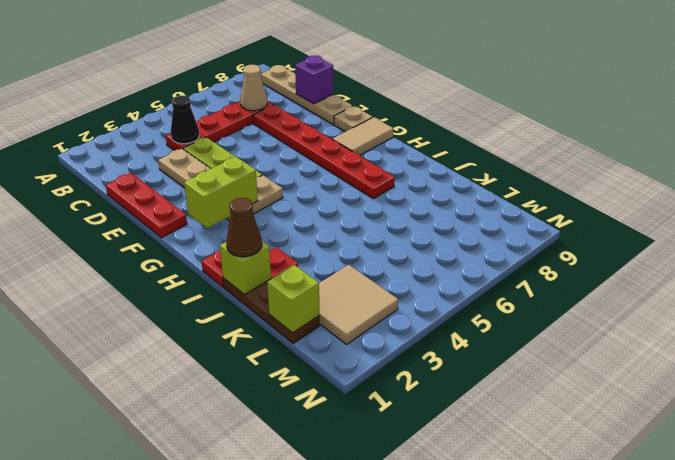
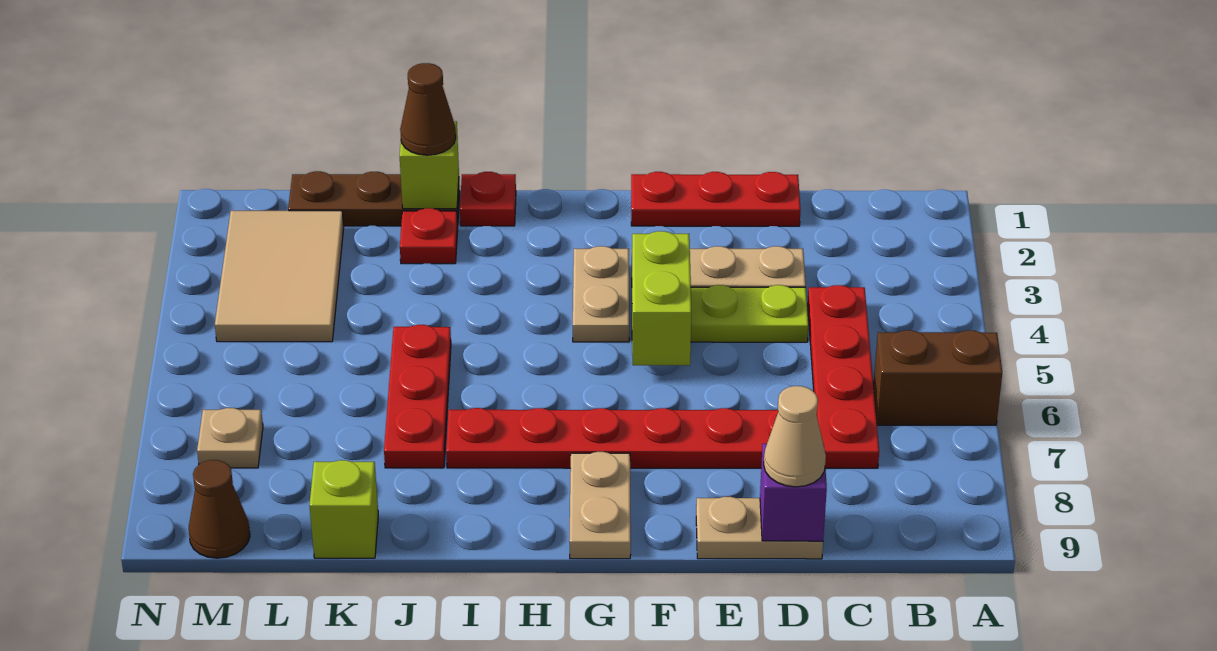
none -> brown brick A6:B6 level 1
tan plate B9:E9 level 1 -> tan plate D9:E9 level 1
black cone C4 level 2 -> none
tan cone C7 level 2 -> tan cone D9 level 3
tan plate F9 level 1 -> tan plate M7 level 1
lime brick G2:G3 level 2 -> lime brick F4:F5 level 2
tan tile G8:G9 level 1 -> tan plate G8:G9 level 1
none -> red plate J5:J7 level 1
lime brick L1 level 2 -> lime brick K9 level 1
tan tile L2:M3 level 1 -> tan tile L2:M4 level 1
none -> brown cone M9 level 1

